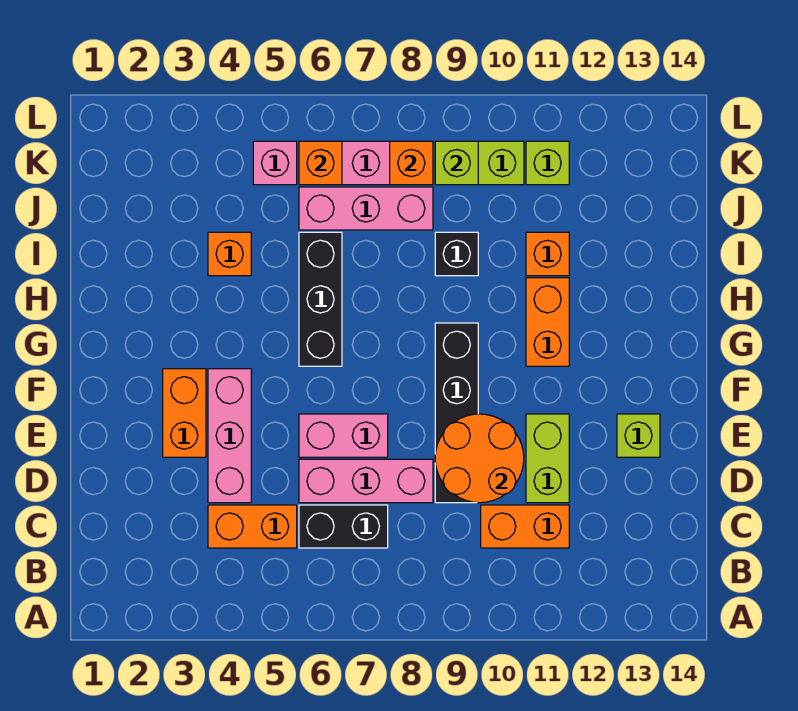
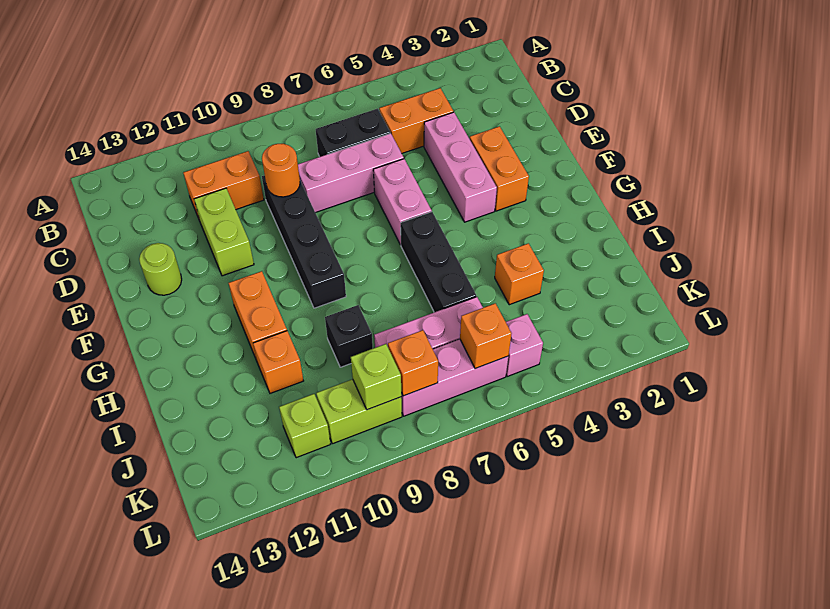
orange round brick D9:E10 level 2 -> orange round brick D9 level 2
pink brick E6:E7 level 1 -> pink brick E6:F6 level 1
lime brick E13 level 1 -> lime round brick E13 level 1

